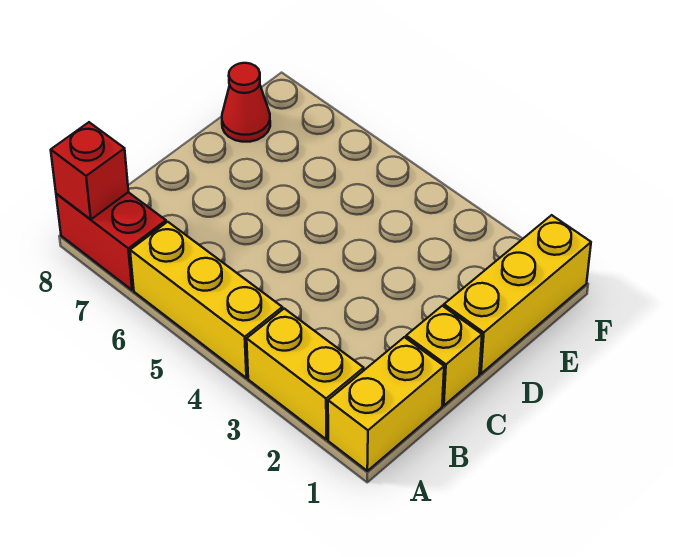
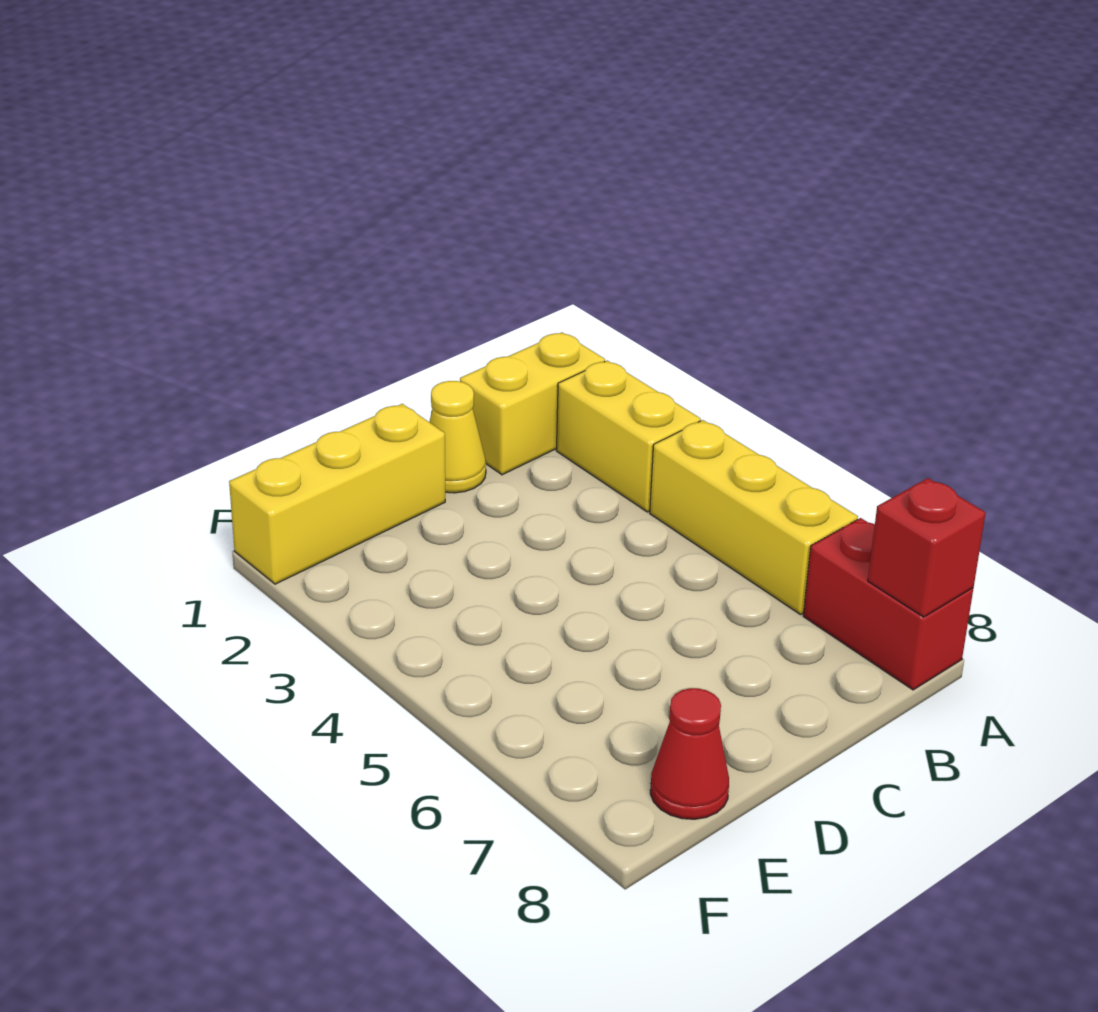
yellow brick C1 level 1 -> yellow cone C1 level 1

